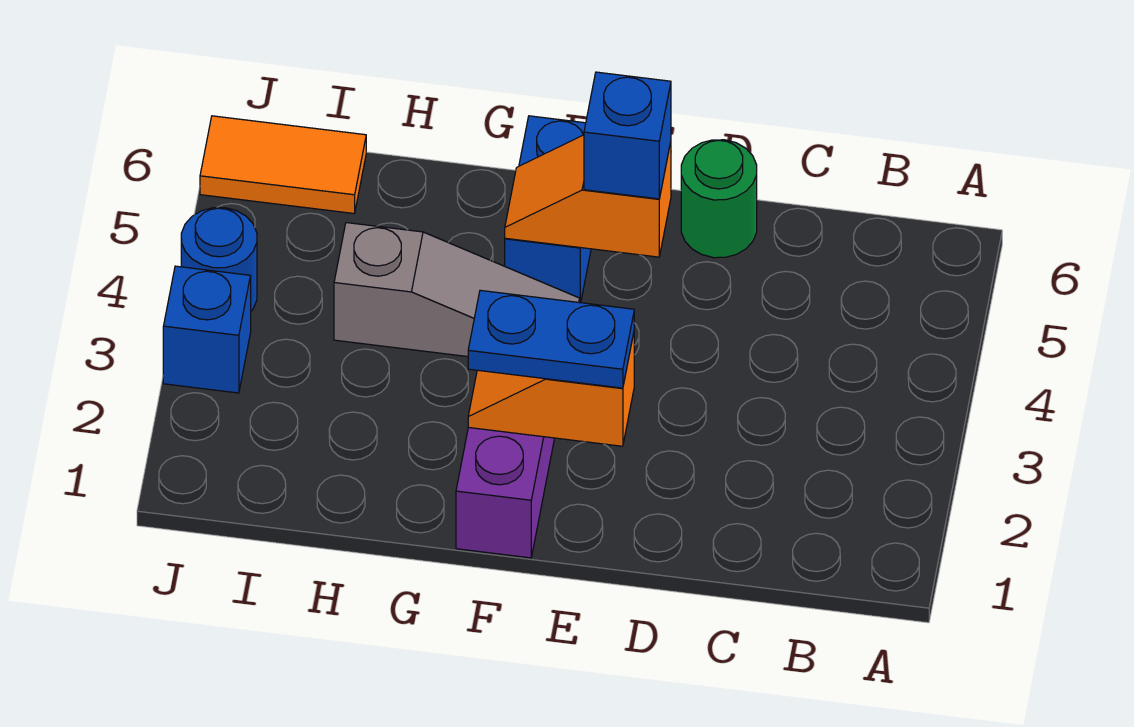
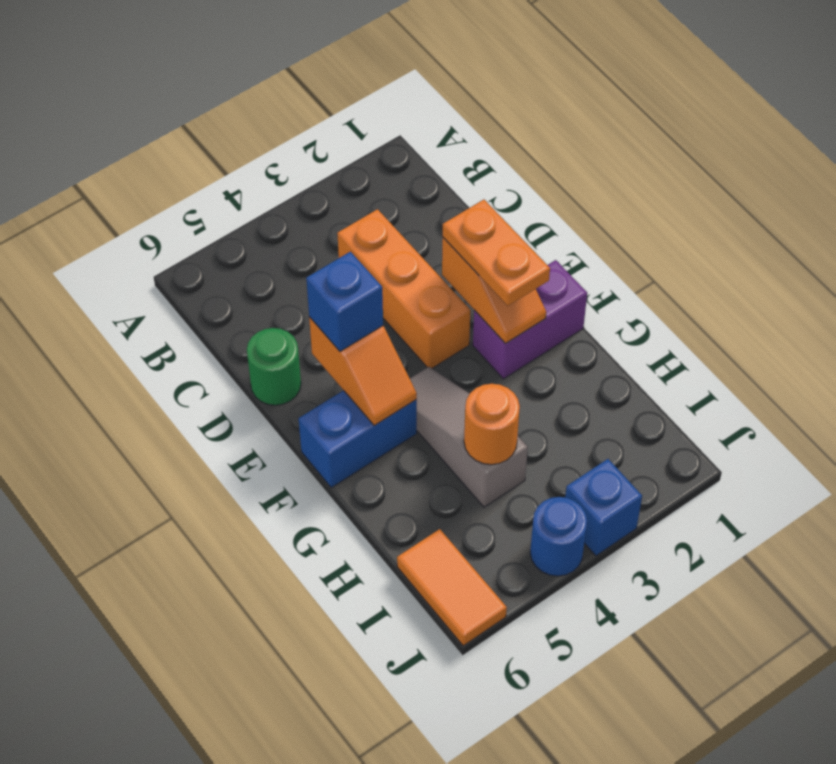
none -> orange brick C3:E3 level 1
blue plate E2:F2 level 3 -> orange plate E2:F2 level 3
none -> orange round brick H4 level 2

